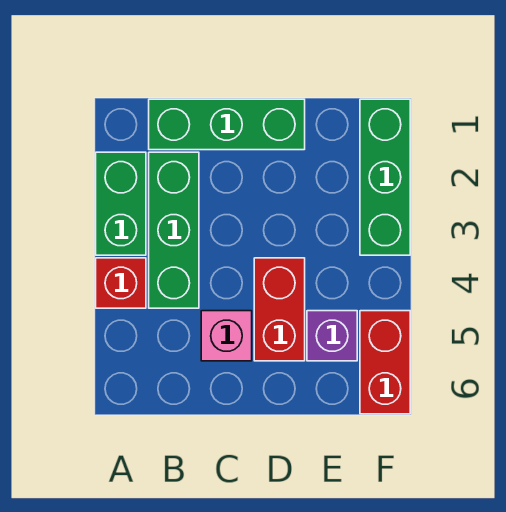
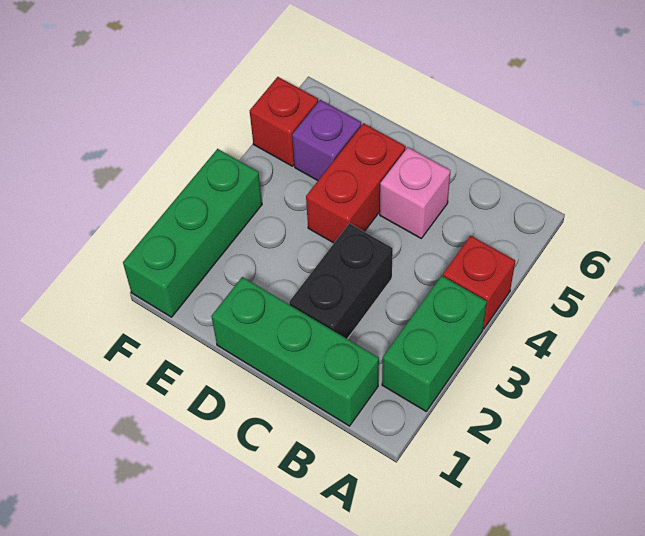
green brick B2:B4 level 1 -> none
none -> black brick C2:C3 level 1
red brick F5:F6 level 1 -> red brick F5 level 1

